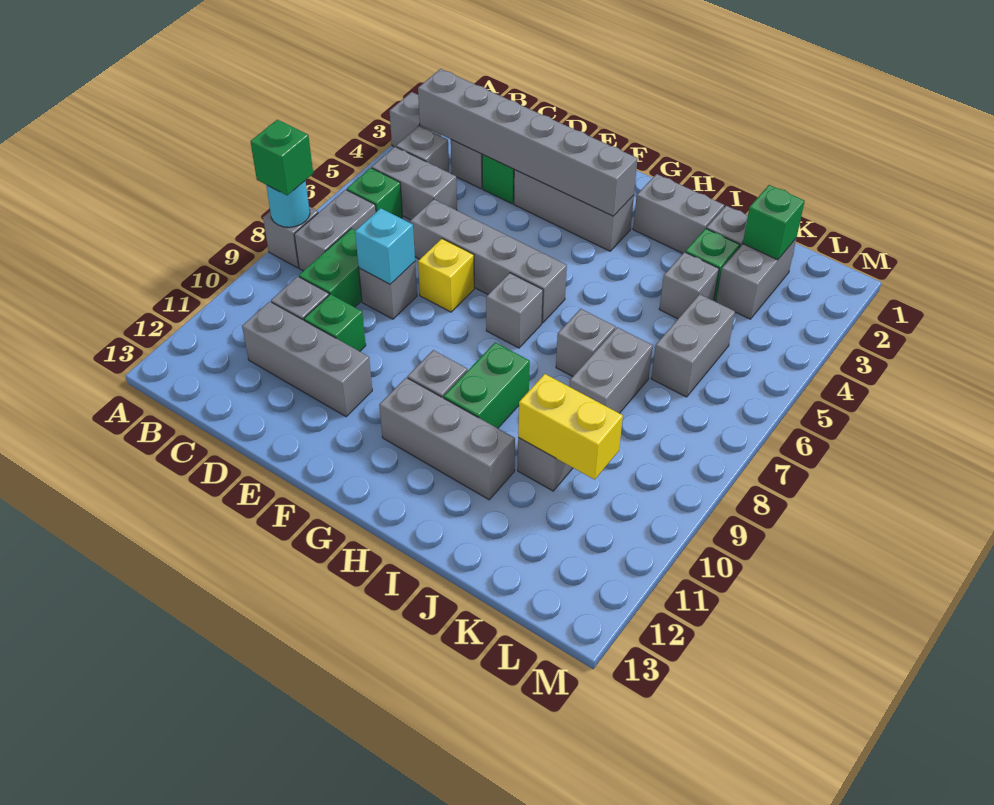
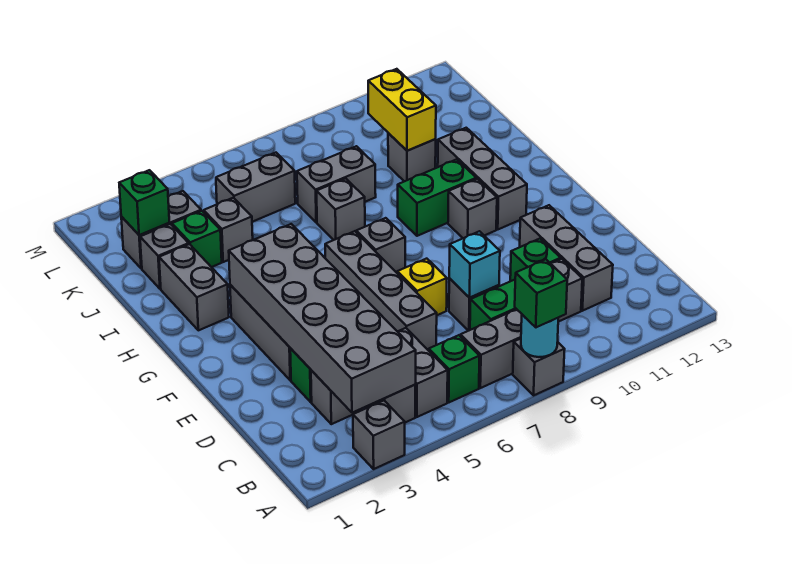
grey brick B3:G3 level 2 -> grey brick B3:G4 level 2

